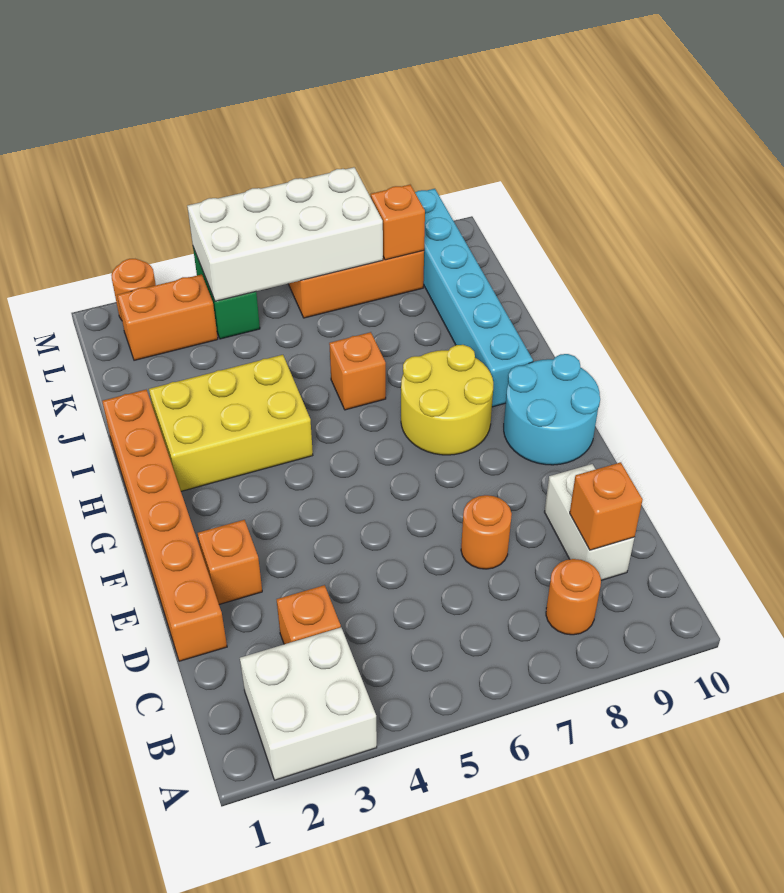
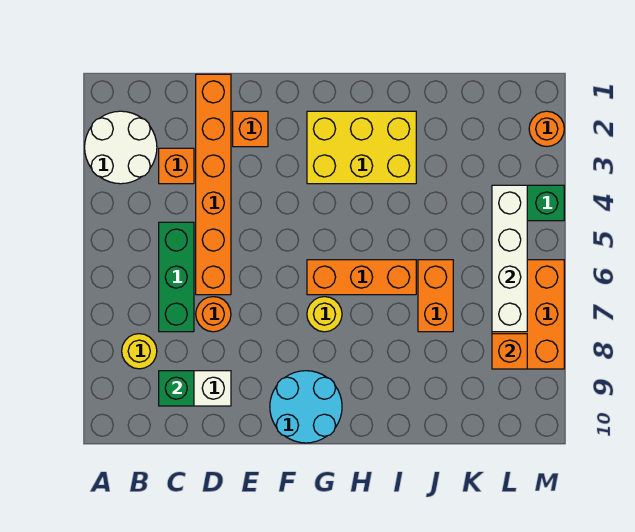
white brick A2:B3 level 1 -> white round brick A2:B3 level 1
orange round brick B8 level 1 -> yellow round brick B8 level 1
none -> green brick C5:C7 level 1
orange brick C9 level 2 -> green brick C9 level 2
orange brick D1:I1 level 1 -> orange brick D1:D6 level 1
yellow round brick G7:H8 level 1 -> yellow round brick G7 level 1
yellow brick H2:I4 level 1 -> yellow brick G2:I3 level 1
cyan brick H9:M9 level 1 -> none
orange brick I6 level 1 -> orange brick G6:I6 level 1
orange brick L2:L3 level 1 -> orange brick J6:J7 level 1
white brick L4:M7 level 2 -> white brick L4:L7 level 2

